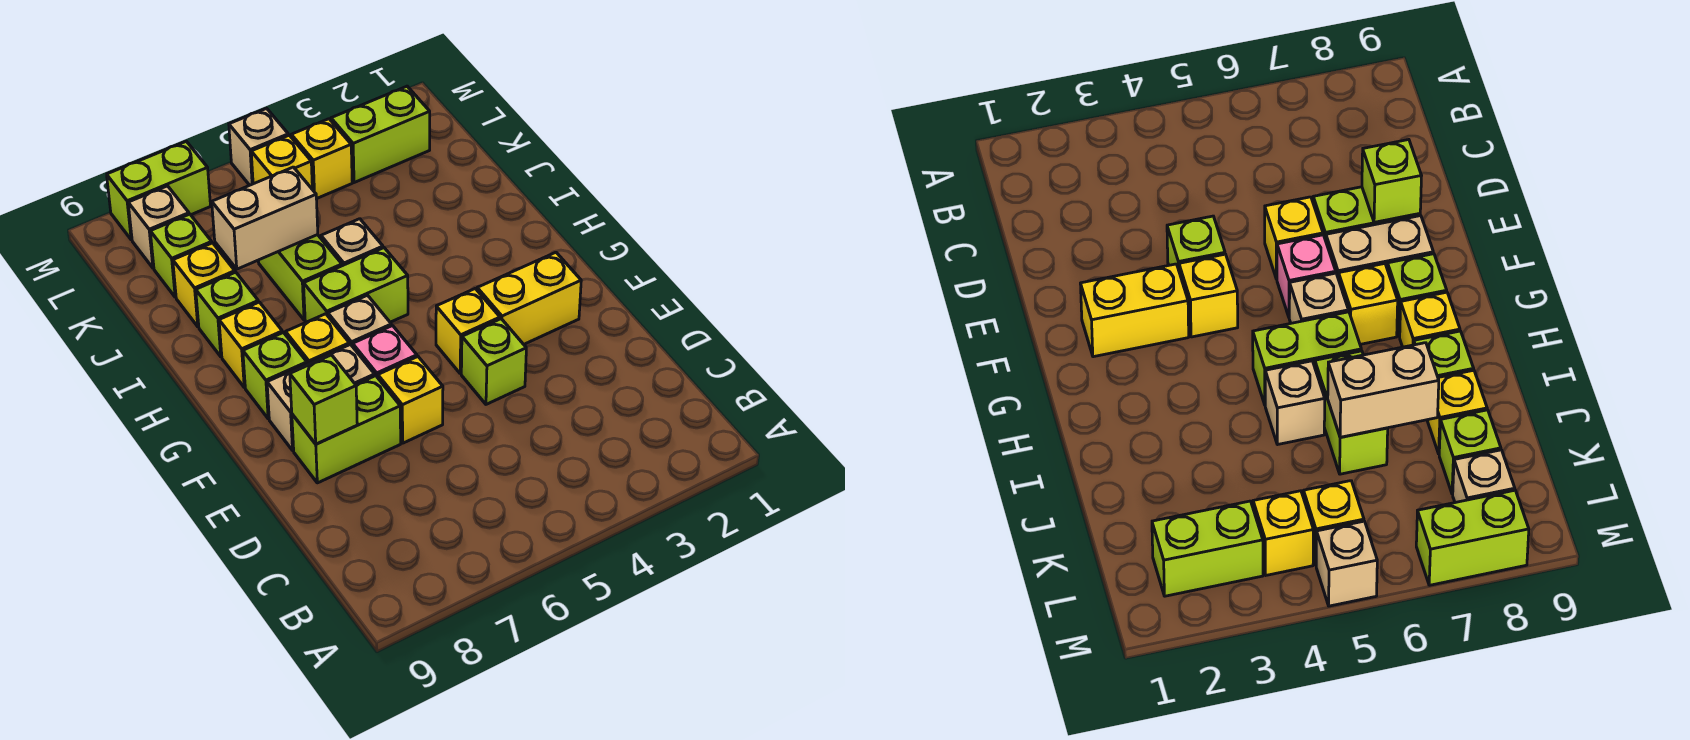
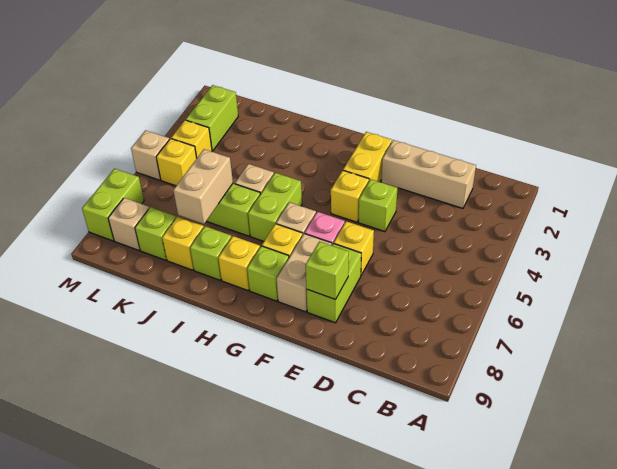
none -> tan brick C2:E2 level 1

